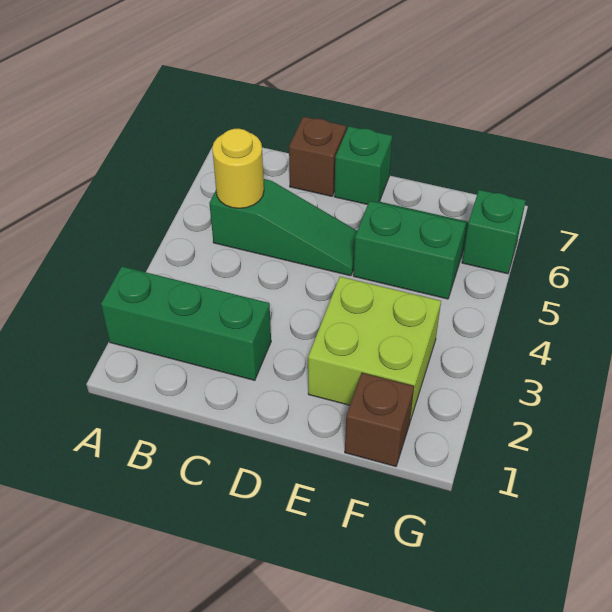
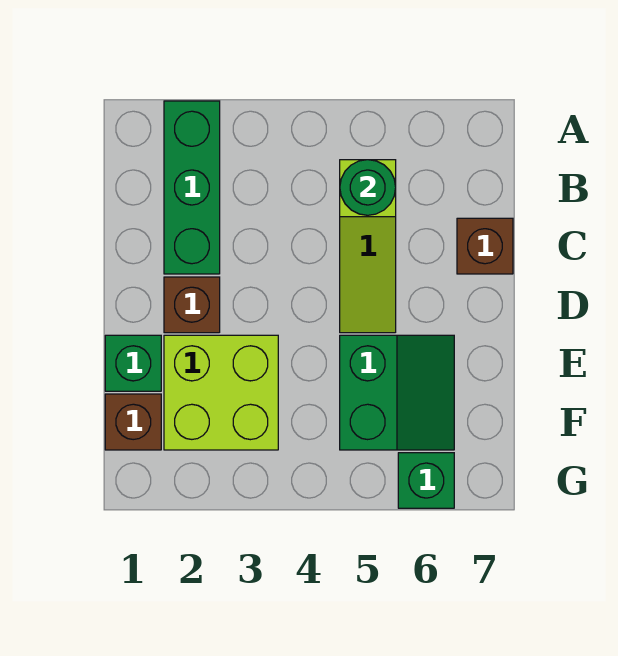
green slope B5:D5 level 1 top B -> lime slope B5:D5 level 1 top B
yellow round brick B5 level 2 -> green round brick B5 level 2
none -> brown brick D2 level 1
green brick D7 level 1 -> green brick E1 level 1

